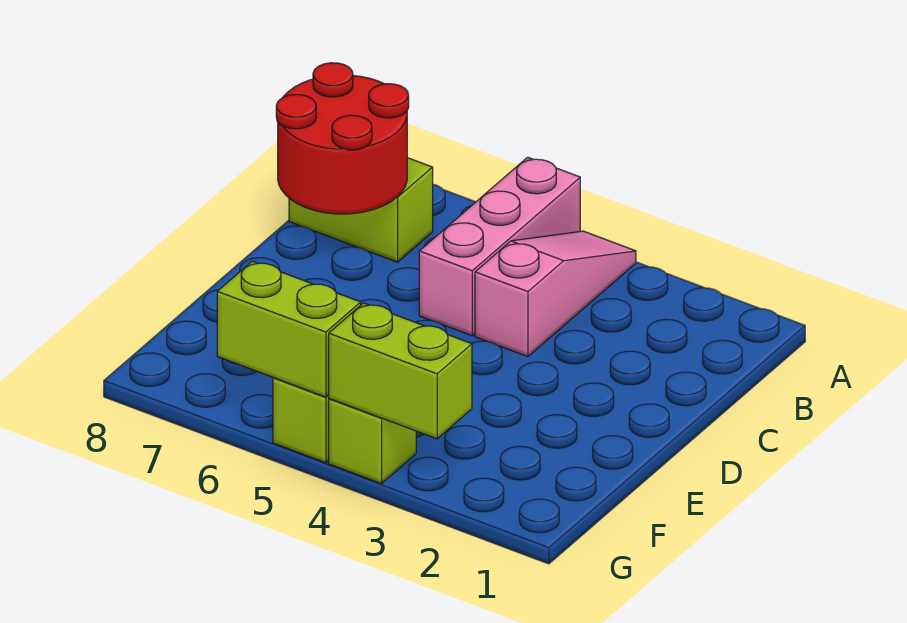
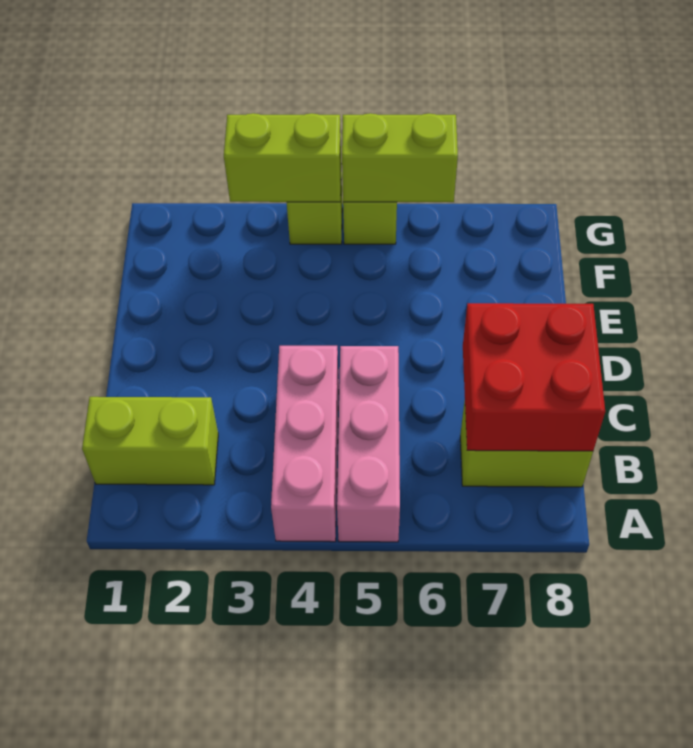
pink slope A4:C4 level 1 top C -> pink brick A4:C4 level 1
none -> lime brick B1:B2 level 1
red round brick B7:C8 level 2 -> red brick B7:C8 level 2

